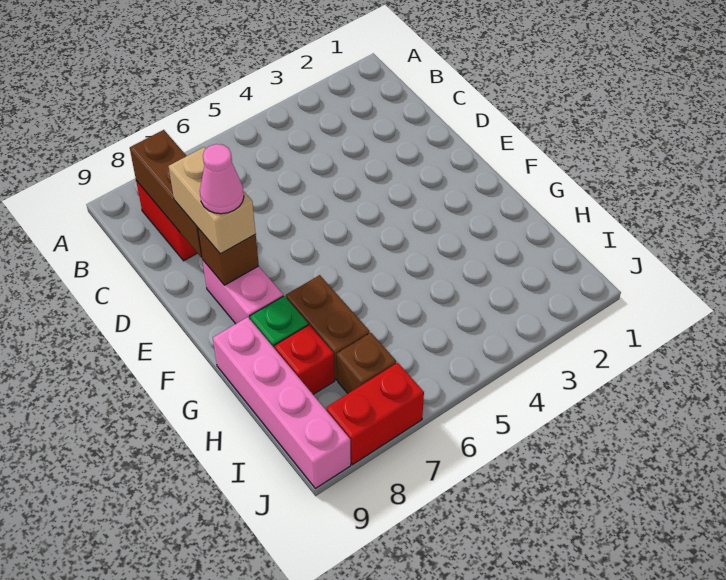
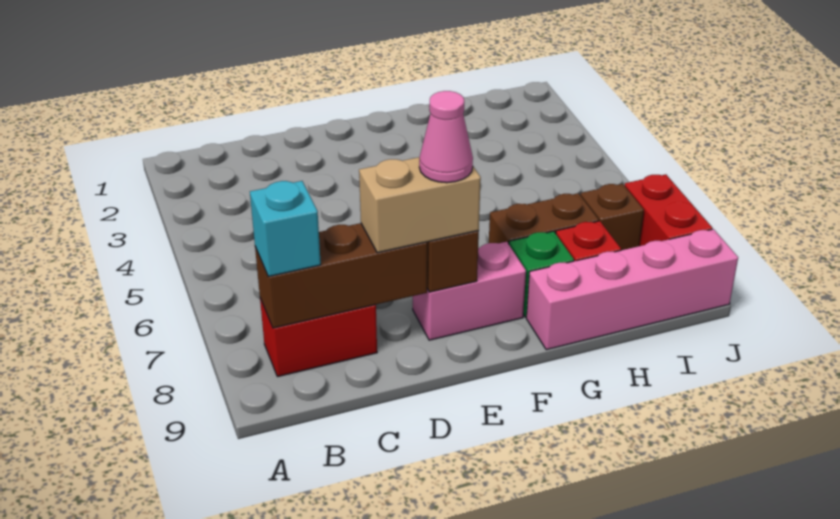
none -> cyan brick B8 level 3

